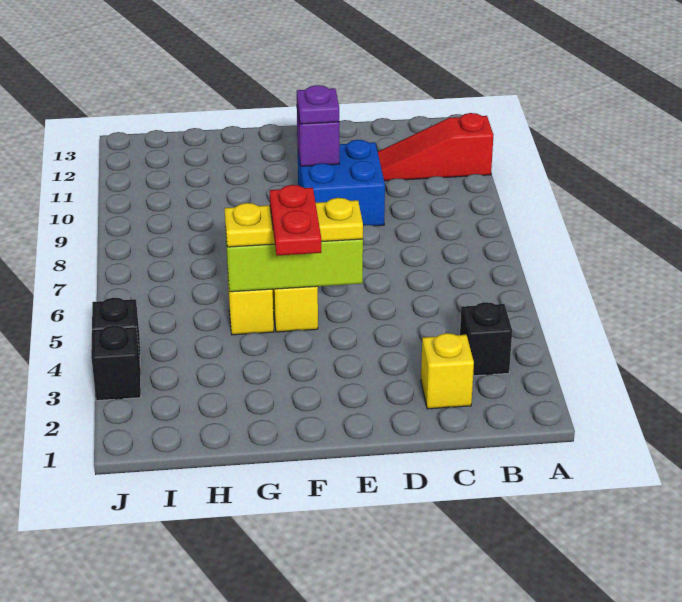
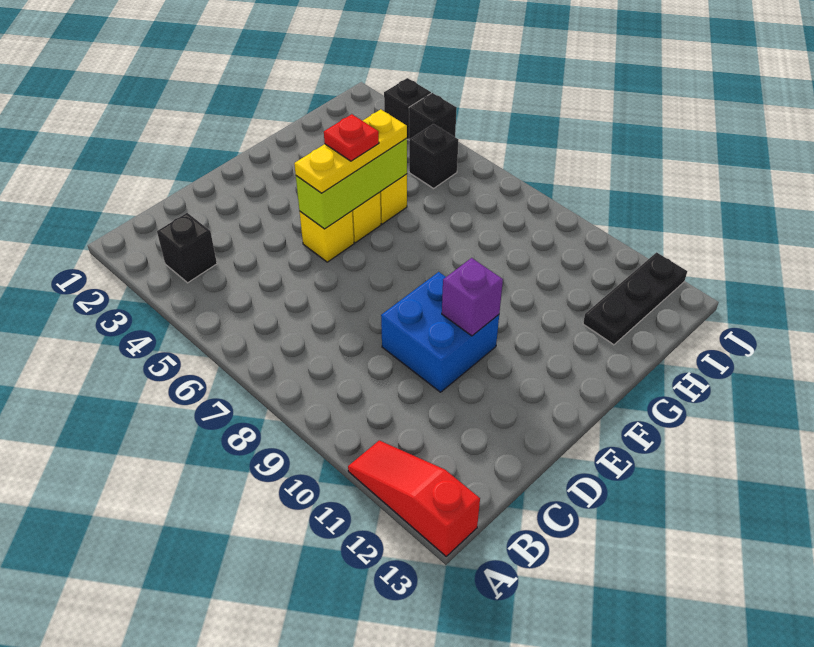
red slope A11:C11 level 1 top A -> red slope A11:A13 level 1 top 13
yellow brick C2 level 1 -> yellow brick E5 level 1
purple plate E10 level 3 -> none
red plate F4:F5 level 4 -> red plate F5 level 4
none -> black plate H12:J12 level 1
none -> black brick I5 level 1

